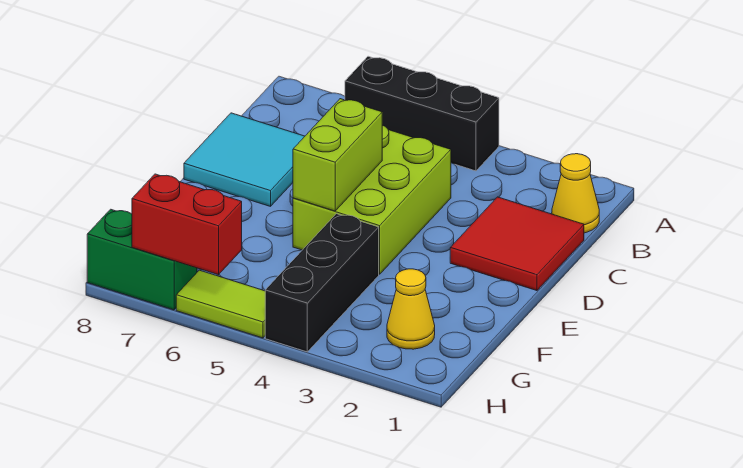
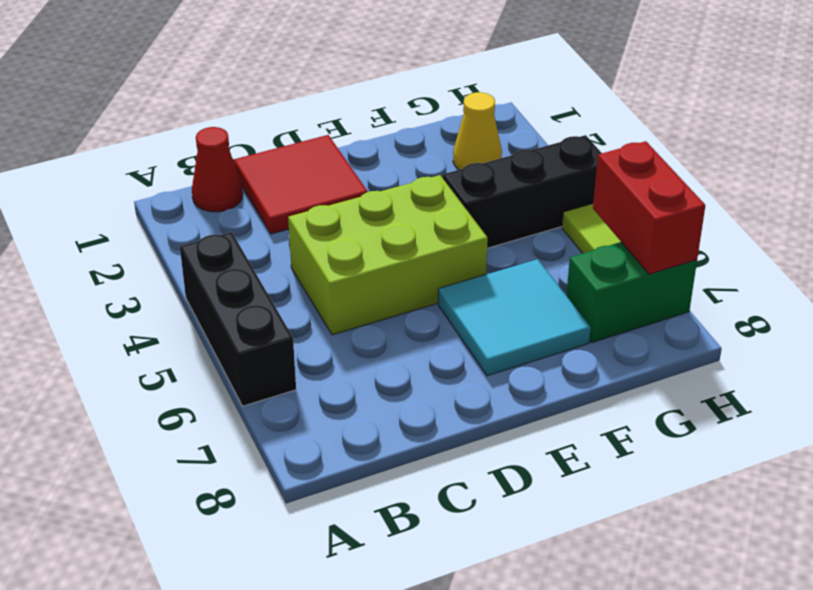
yellow cone B1 level 1 -> red cone B1 level 1
cyan tile C7:D8 level 1 -> cyan tile E6:F7 level 1
lime brick D5:E5 level 2 -> none
green brick H7:H8 level 1 -> green brick G7:H7 level 1

